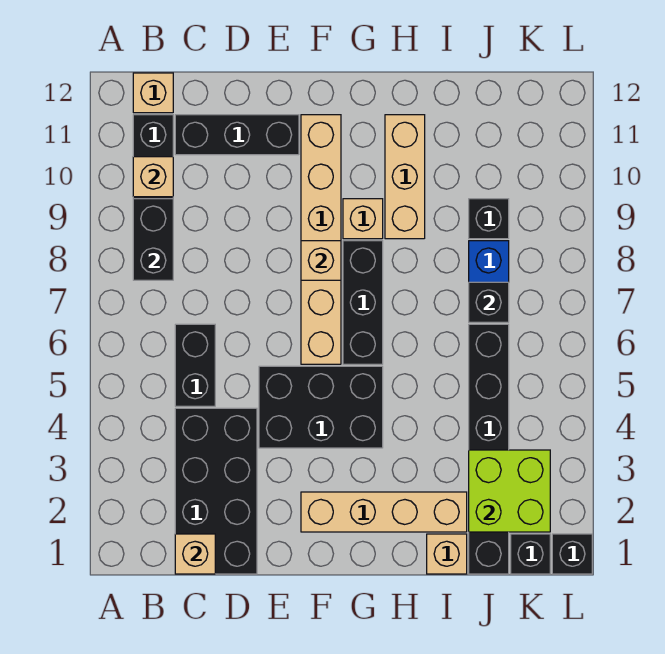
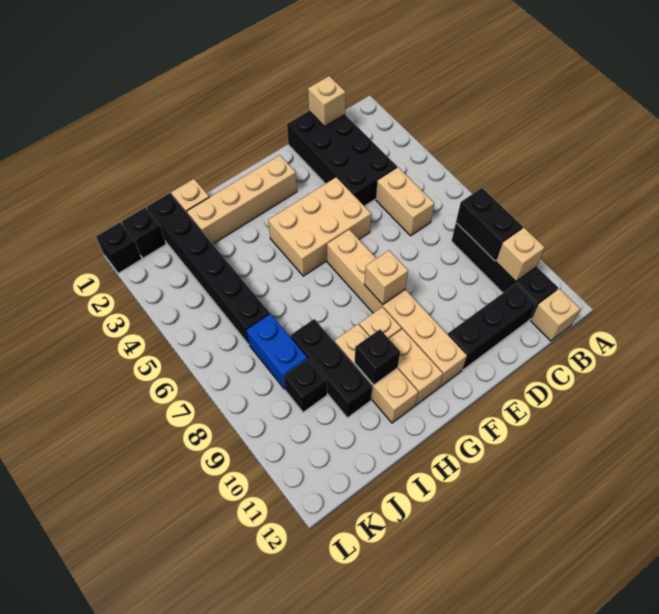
black brick C5:C6 level 1 -> tan brick C5:C6 level 1
black brick E4:G5 level 1 -> tan brick E4:G5 level 1
black brick G6:G8 level 1 -> black brick I8:I10 level 1
none -> tan brick G10:G11 level 1
lime brick J2:K3 level 2 -> none
black brick J7 level 2 -> black brick H10 level 2

